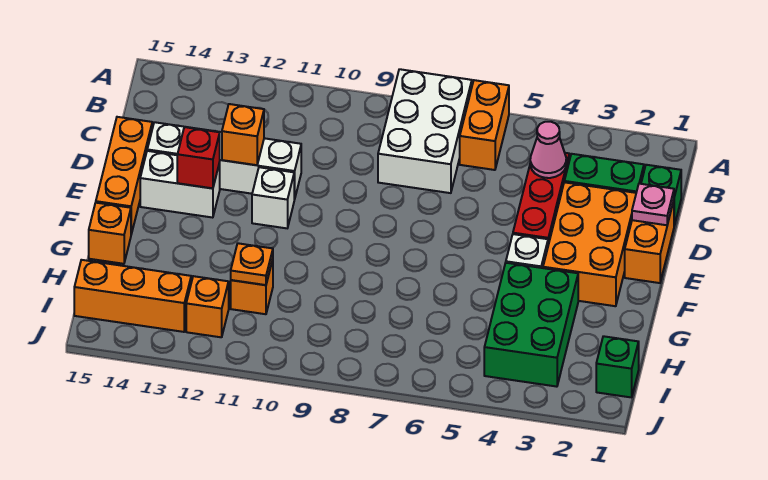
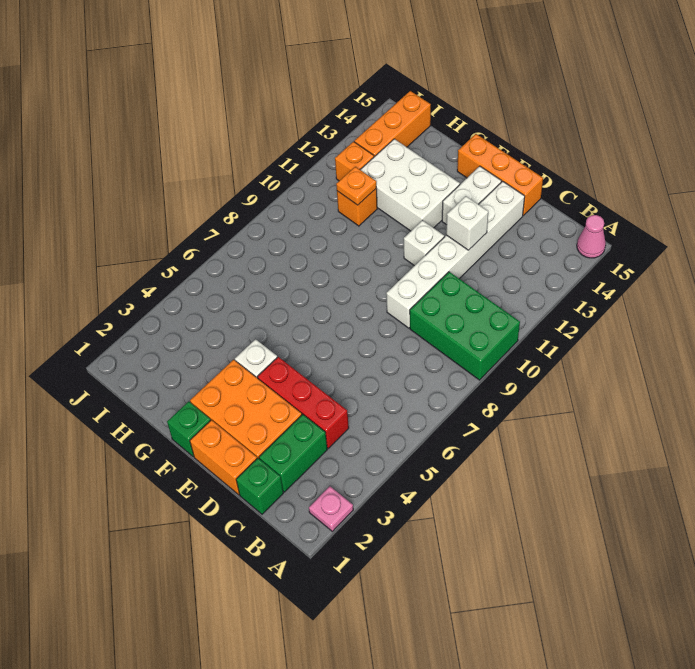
orange brick A6:B6 level 1 -> none
white brick A7:C8 level 1 -> white brick F12:H13 level 1
pink cone C4 level 2 -> pink cone A15 level 1
pink plate D1 level 2 -> pink plate A2 level 1
white brick D11:D14 level 1 -> white brick D9:D14 level 1
orange brick D12 level 2 -> white brick D12 level 2
red brick E13 level 2 -> none
green brick G3:I4 level 1 -> green brick A9:C10 level 1
orange brick G15 level 1 -> none
green brick I1 level 1 -> green brick F1 level 1

